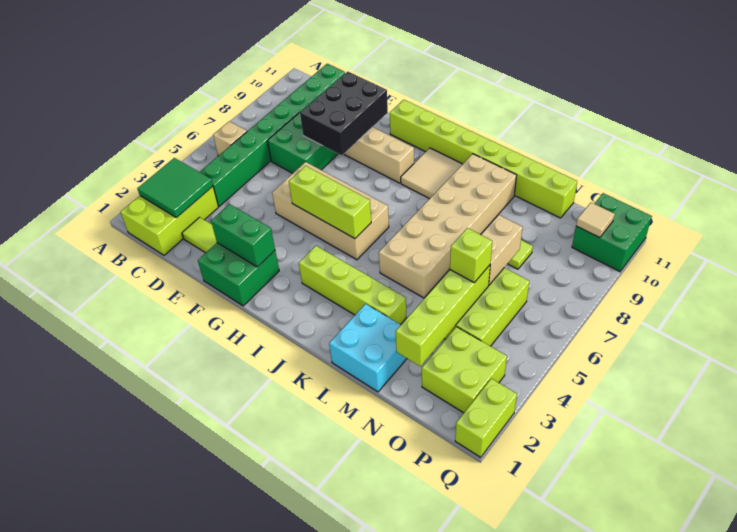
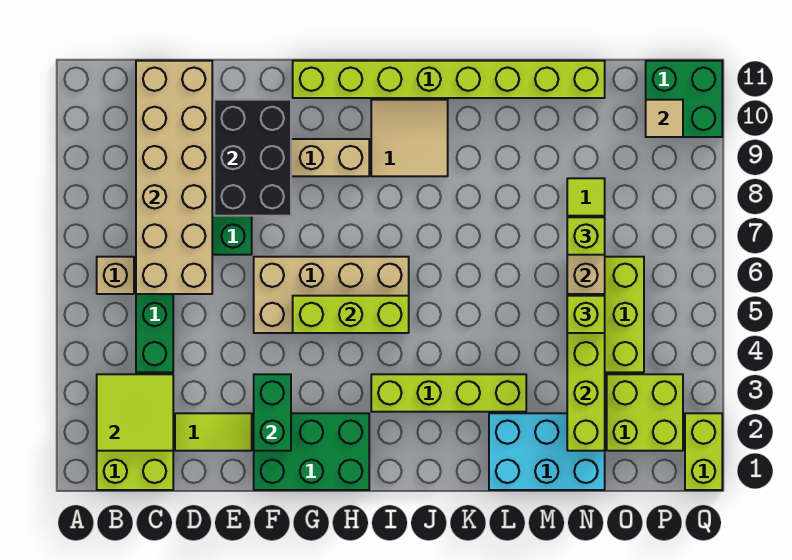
green tile B2:C3 level 2 -> lime tile B2:C3 level 2
green brick F1:G2 level 1 -> green brick F1:H2 level 1
green brick F2:G2 level 2 -> green brick F2:F3 level 2
tan brick K5:L10 level 1 -> tan brick C6:D11 level 2
cyan brick L1:M2 level 1 -> cyan brick L1:N2 level 1
none -> lime brick N7 level 3

